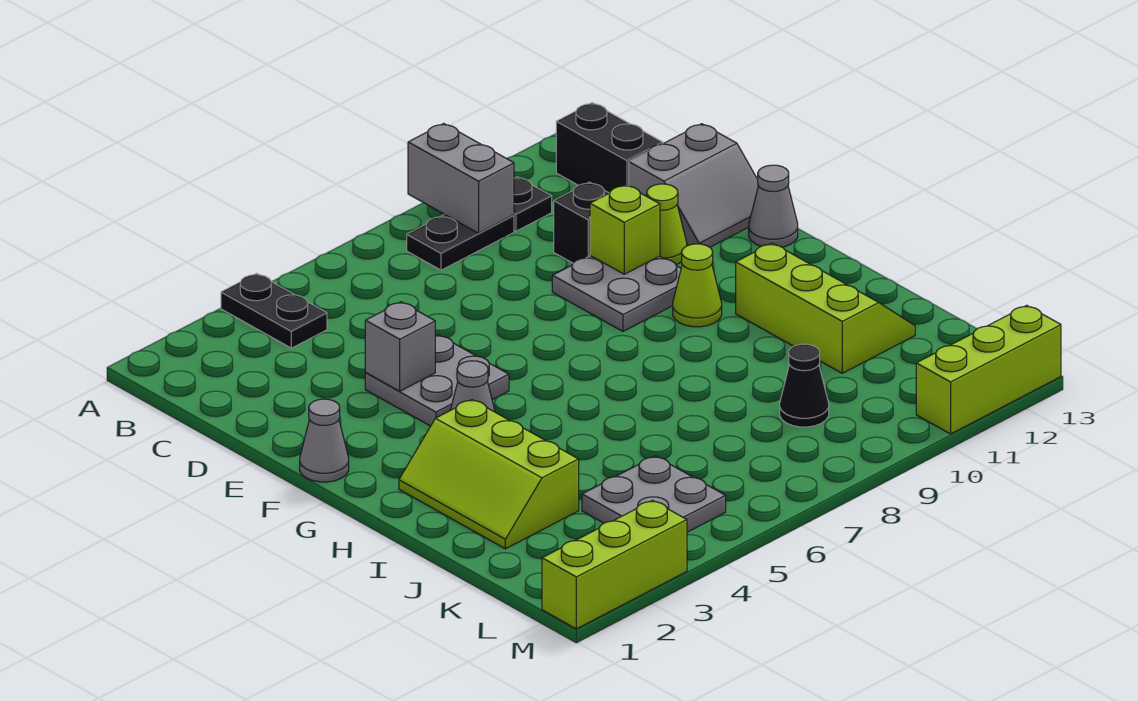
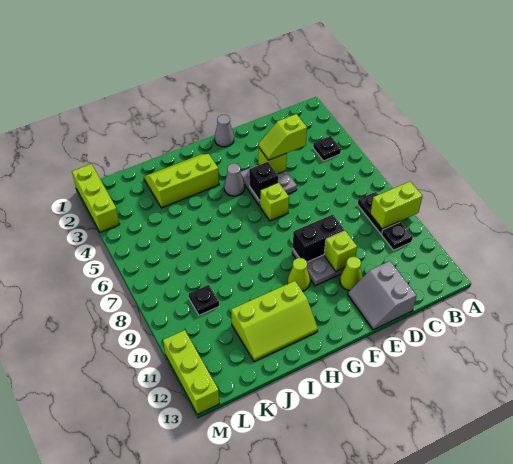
black plate A4:B4 level 1 -> black plate B4 level 1
grey brick A9:B9 level 2 -> lime brick A9:B9 level 2
black brick B12:C12 level 1 -> black brick E9:F9 level 2
none -> lime slope D4:E4 level 3 top D
black brick D10 level 1 -> black brick F5 level 2
grey brick E4 level 2 -> lime brick E4 level 2
none -> lime brick F6 level 1
grey cone F13 level 1 -> none
grey plate K4:L5 level 1 -> none
black cone K9 level 1 -> black plate K9 level 1

